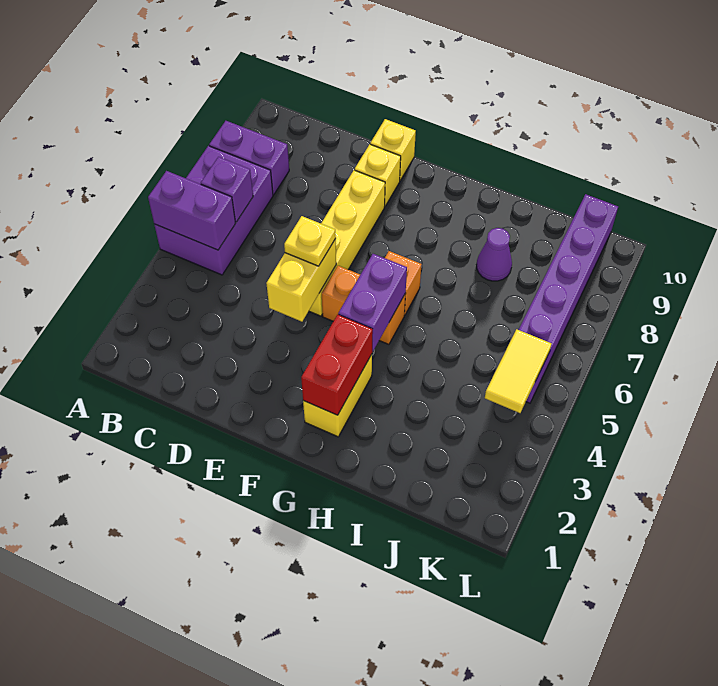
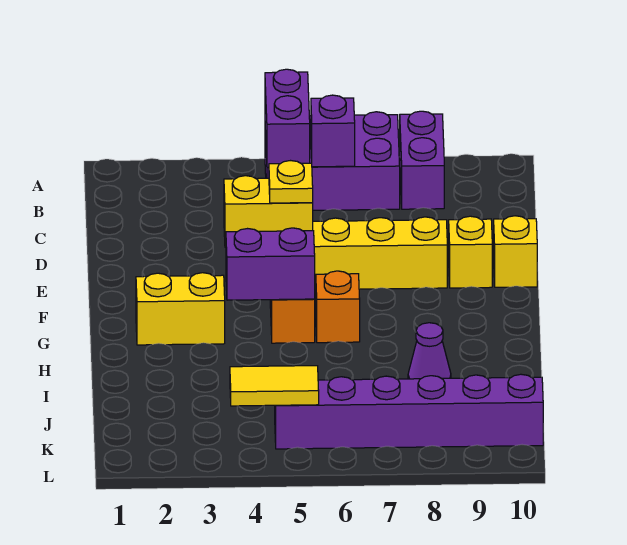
red brick G2:G3 level 2 -> none

